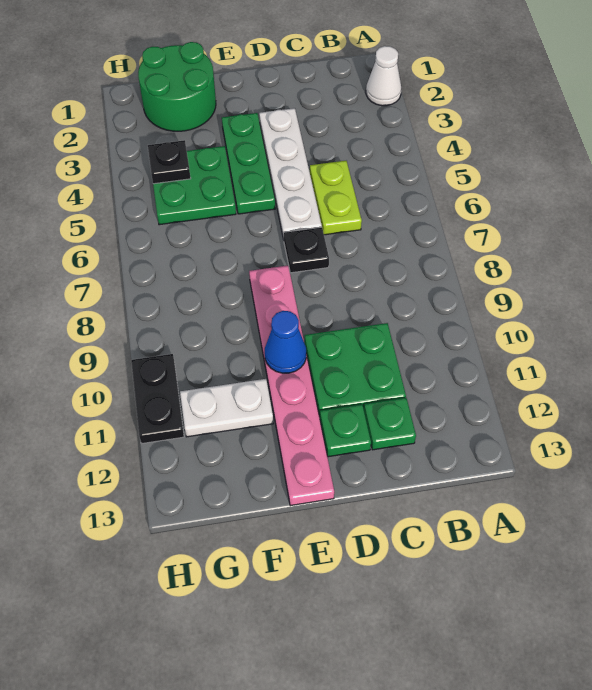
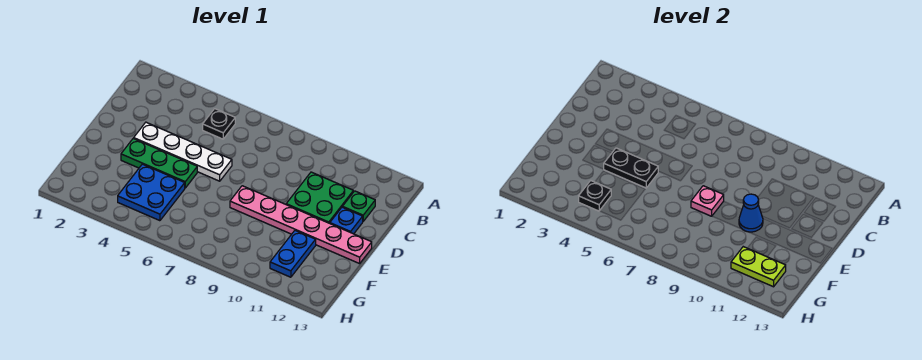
white cone A2 level 1 -> none
lime plate C5:C6 level 1 -> lime plate G11:G12 level 2
black plate D7 level 1 -> black plate B5 level 1
green plate D12 level 1 -> blue plate D12 level 1
none -> pink plate E8 level 2
green round brick F1:G2 level 1 -> none
green plate F4:G5 level 1 -> blue plate F4:G5 level 1
white plate F11:G11 level 1 -> blue plate F11:G11 level 1
black plate H10:H11 level 1 -> black plate E4:E5 level 2

